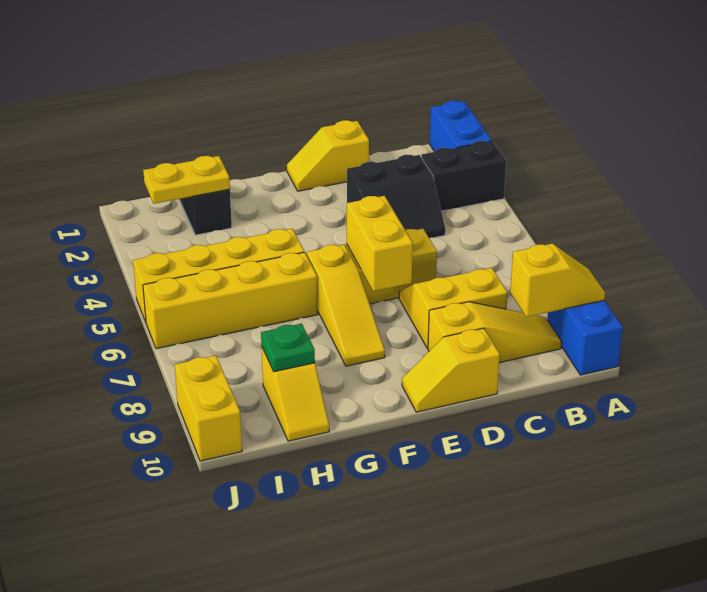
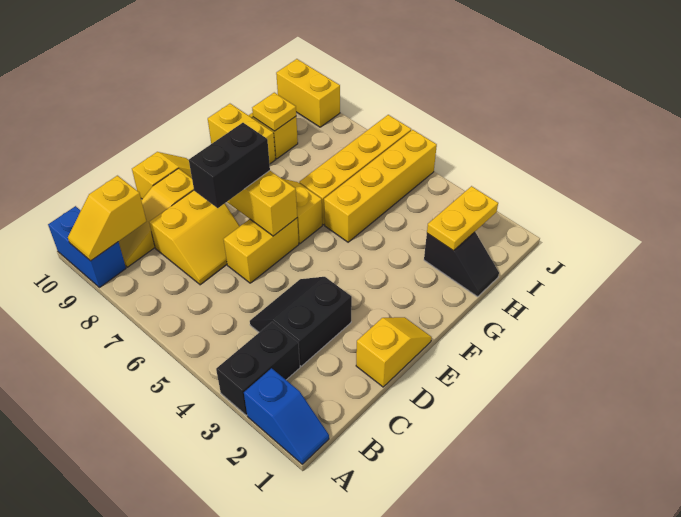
blue brick A1:A2 level 1 -> blue slope A1:A2 level 1 top 2
none -> black brick D7:E7 level 3
none -> yellow brick G9:G10 level 1
green plate H9 level 2 -> yellow plate H9 level 2

